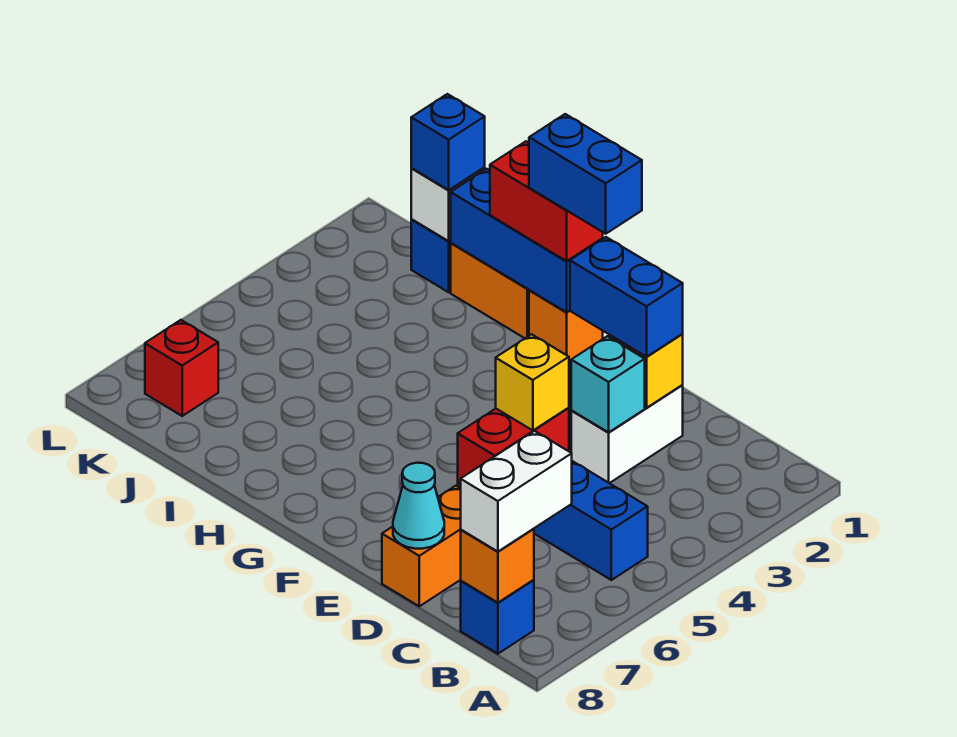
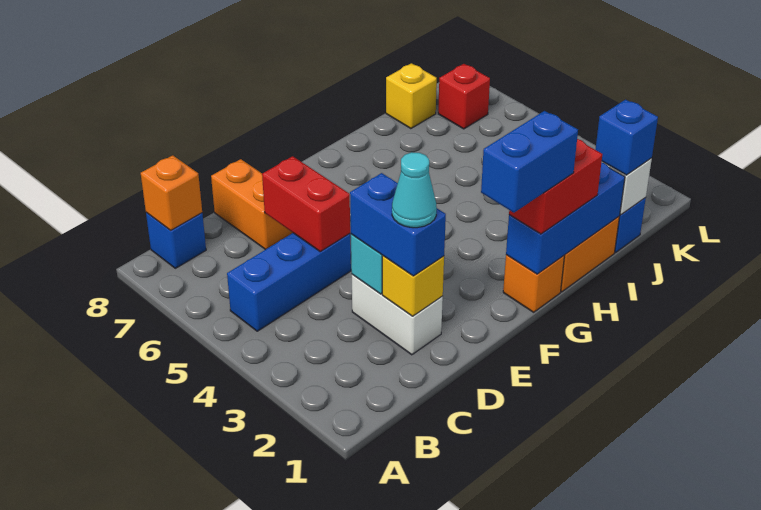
white brick B7:B8 level 3 -> none
blue brick D2:E2 level 3 -> blue brick D2:D3 level 3
yellow brick D5 level 3 -> yellow brick J8 level 1
cyan cone D8 level 2 -> cyan cone D2 level 4

